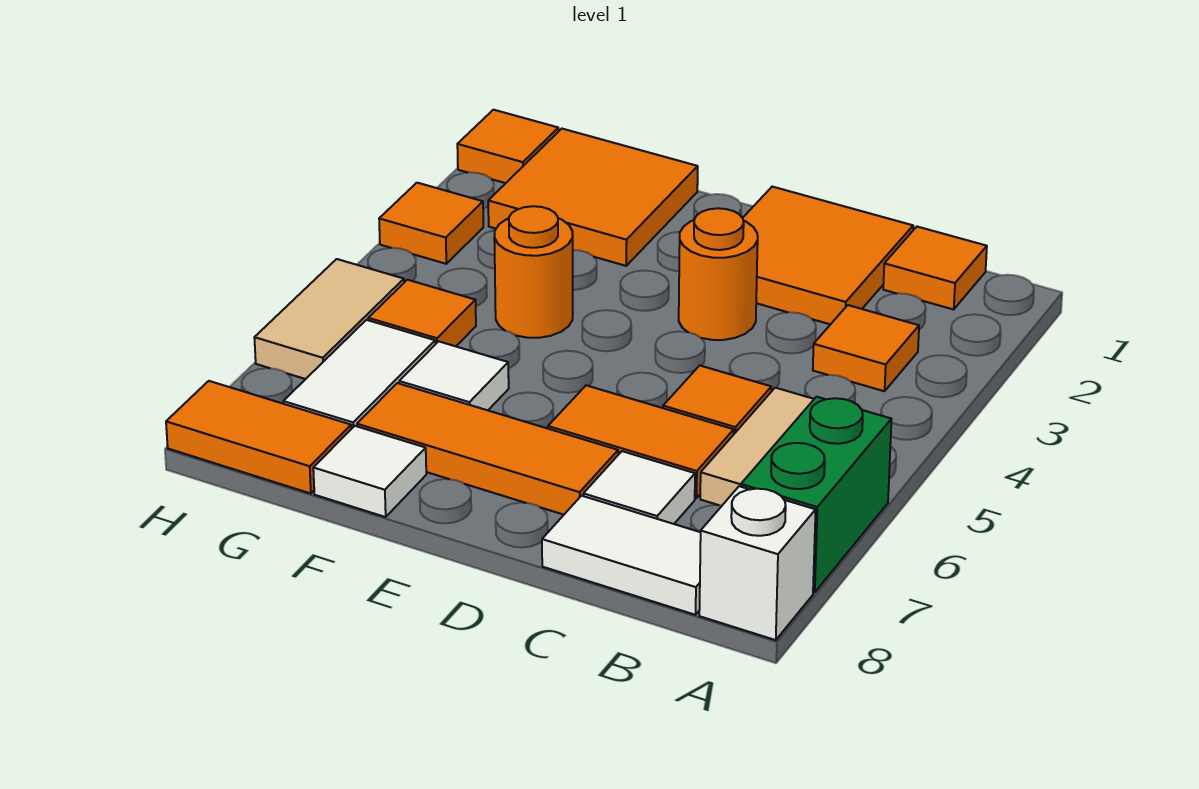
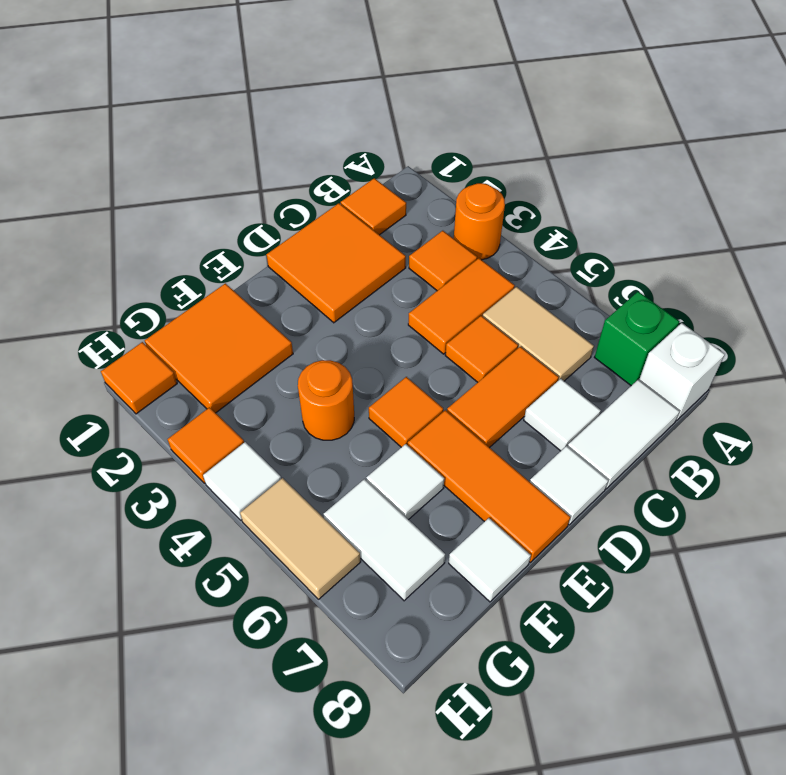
green brick A6:A7 level 1 -> green brick A7 level 1
orange round brick D3 level 1 -> orange round brick A3 level 1
orange tile D7:F7 level 1 -> orange tile E6:E8 level 1
none -> white tile D8 level 1
orange tile G5 level 1 -> orange tile E5 level 1
orange tile G8:H8 level 1 -> orange tile B4:C4 level 1
none -> white tile H4 level 1

